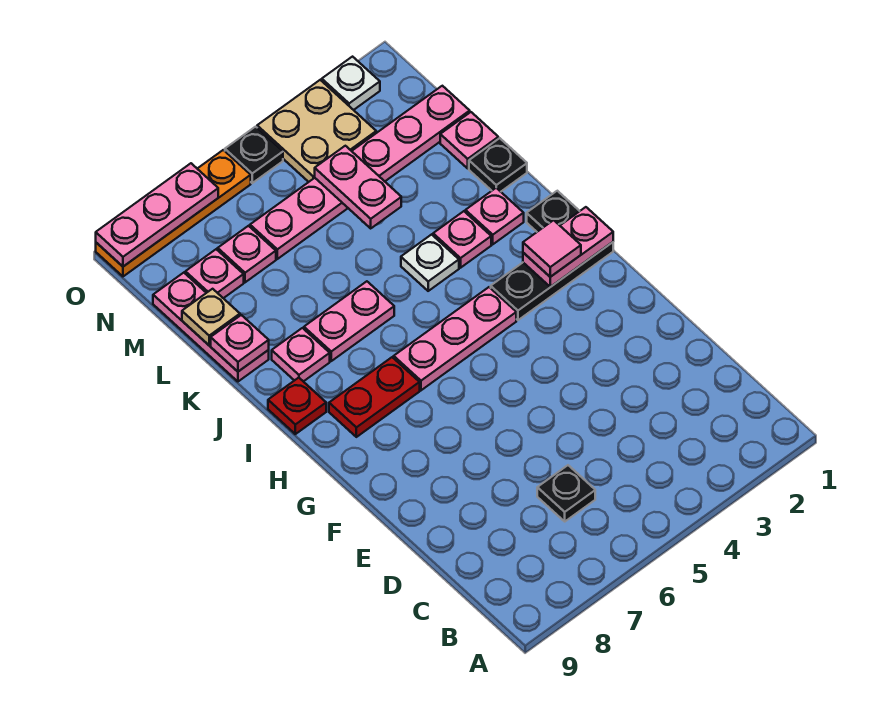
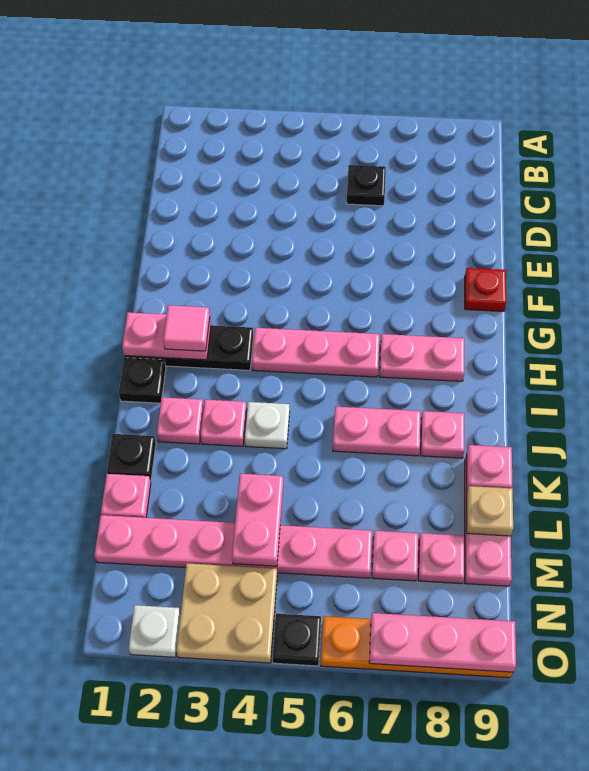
red plate H7:H8 level 1 -> pink plate H7:H8 level 1
red plate I9 level 1 -> red plate F9 level 1

